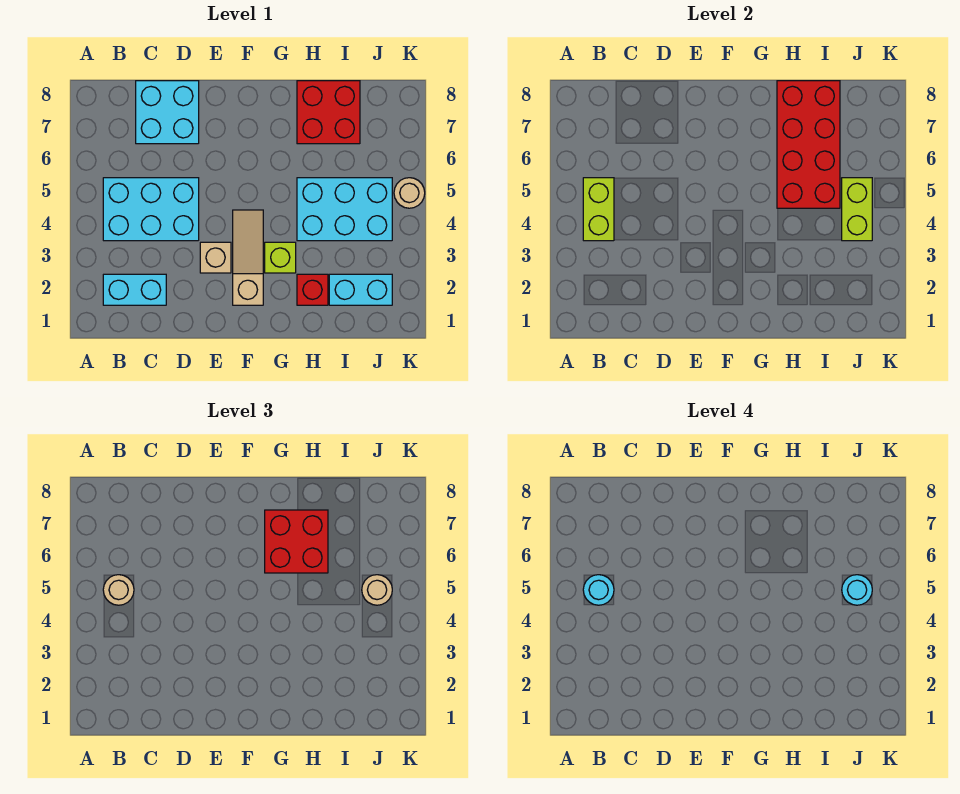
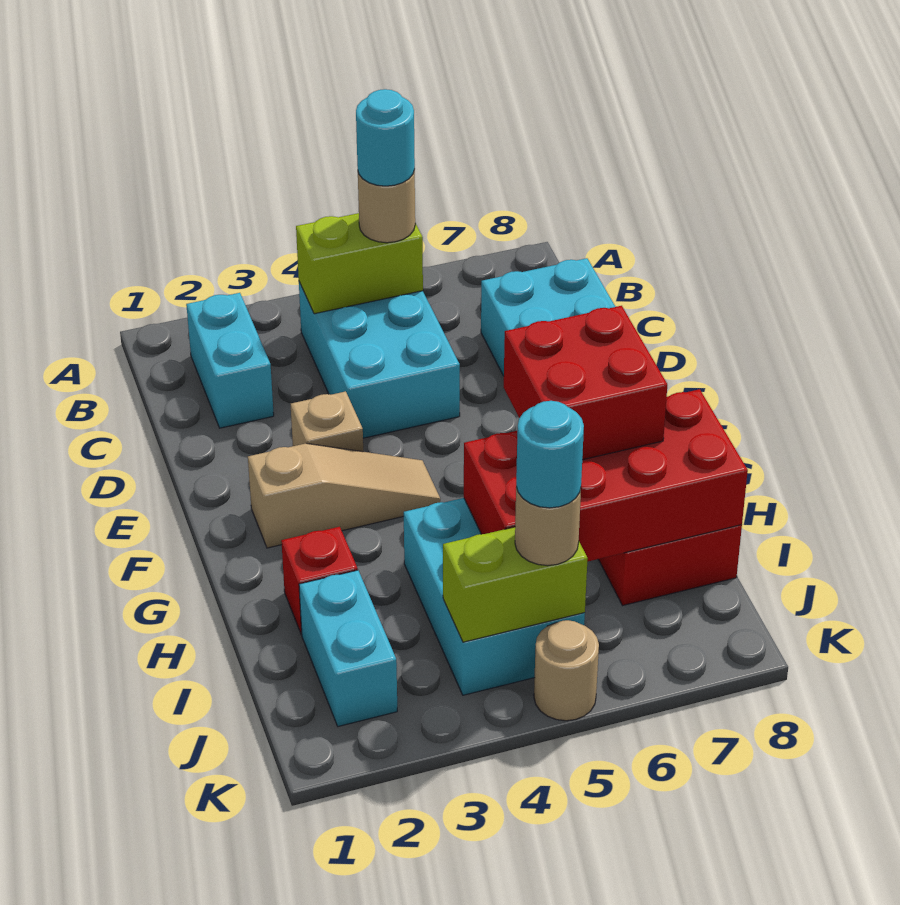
lime brick G3 level 1 -> none

